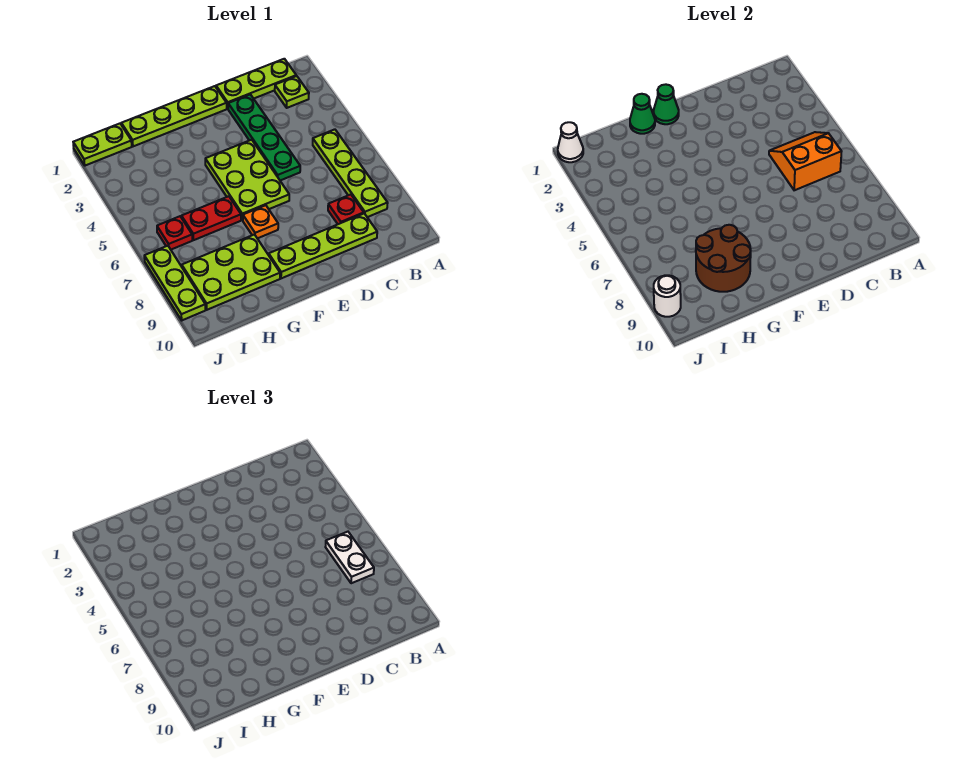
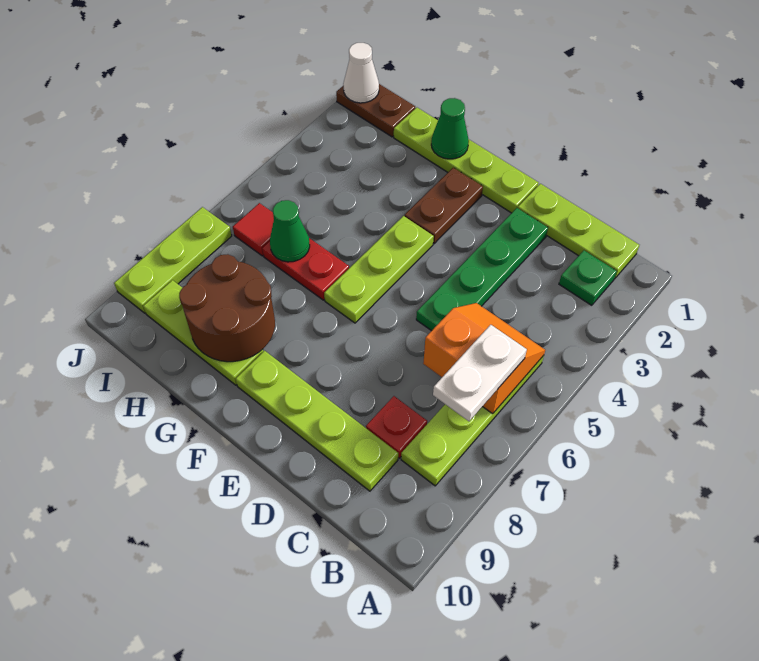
lime plate B2 level 1 -> green plate B2 level 1
lime plate E4:F6 level 1 -> lime plate F4:F6 level 1
green cone F1 level 2 -> green cone H6 level 2
none -> brown plate F2:F3 level 1
orange plate F7 level 1 -> none
lime plate G8:I9 level 1 -> lime plate G9:I9 level 1
lime plate I1:J1 level 1 -> brown plate I1:J1 level 1
red plate I6 level 1 -> red tile I6 level 1
white round brick J9 level 2 -> none

